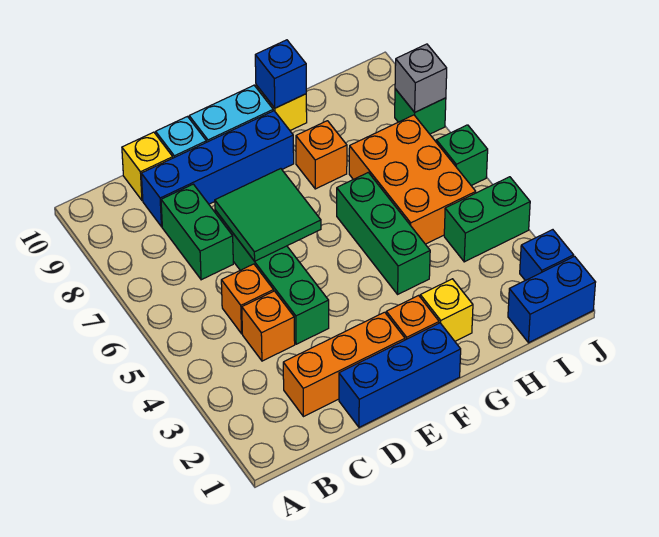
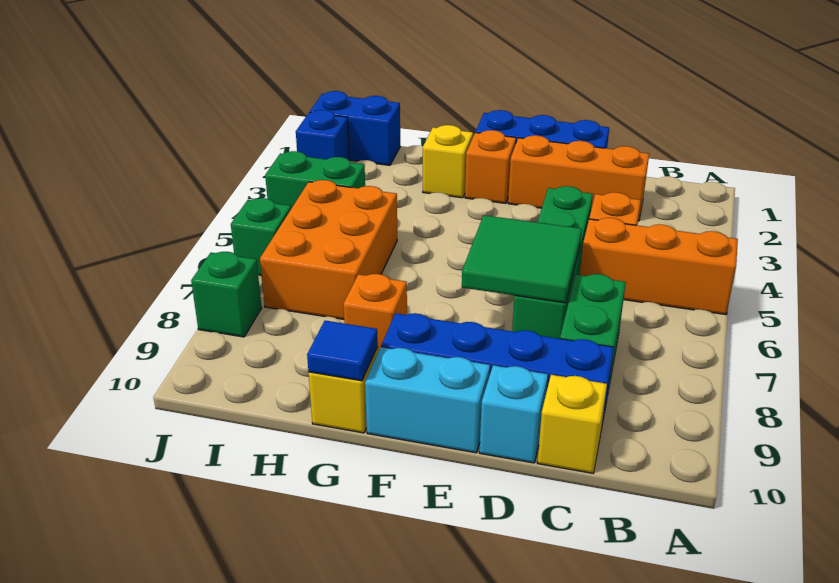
orange brick C5 level 1 -> orange brick A5:C5 level 1
green brick G4:G6 level 1 -> none
blue brick G10 level 2 -> blue tile G10 level 2
grey brick J8 level 2 -> none

